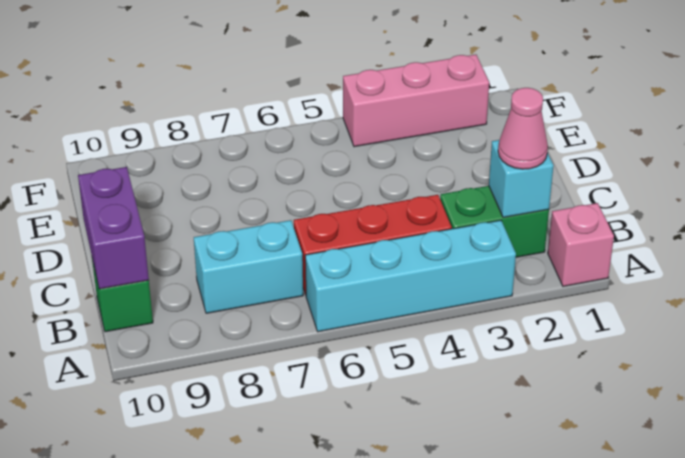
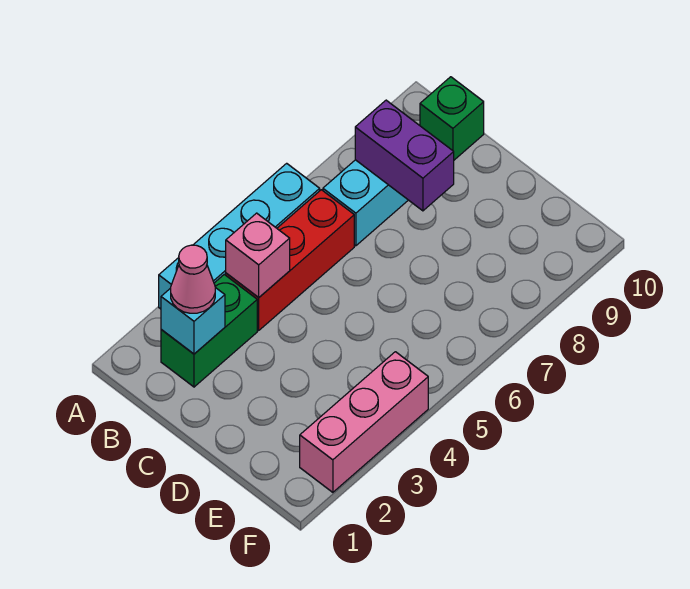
pink brick A1 level 1 -> pink brick B4 level 2
purple brick B10:C10 level 2 -> purple brick B8:C8 level 2

